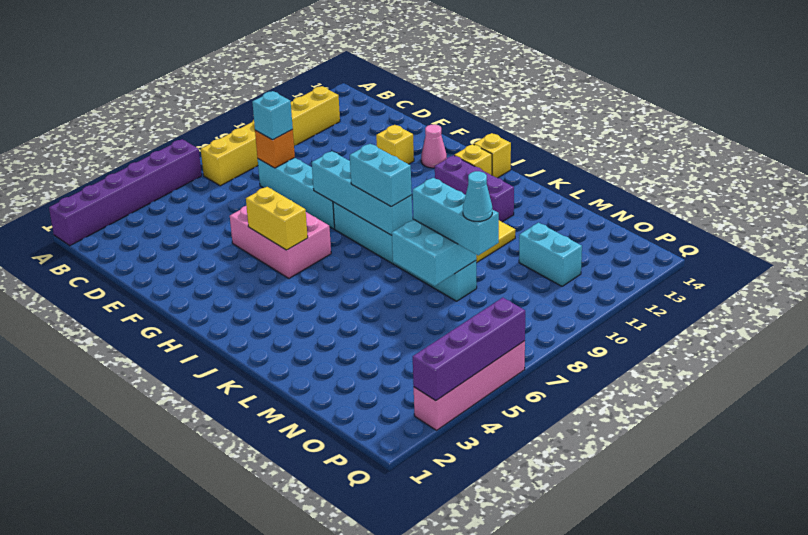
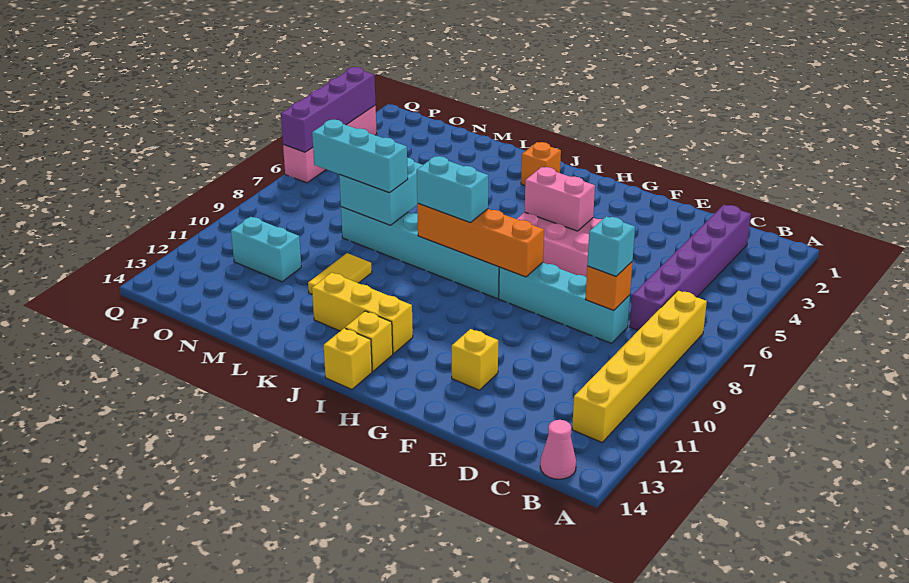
purple brick A1:A6 level 1 -> purple brick C2:C7 level 1
yellow brick G5:H5 level 2 -> pink brick G5:H5 level 2
cyan brick G8:J8 level 2 -> orange brick G8:J8 level 2
pink cone G13 level 1 -> pink cone B14 level 1
purple brick I12:K12 level 1 -> yellow brick I12:K12 level 1
none -> orange brick J2 level 1
cyan cone N8 level 4 -> none

